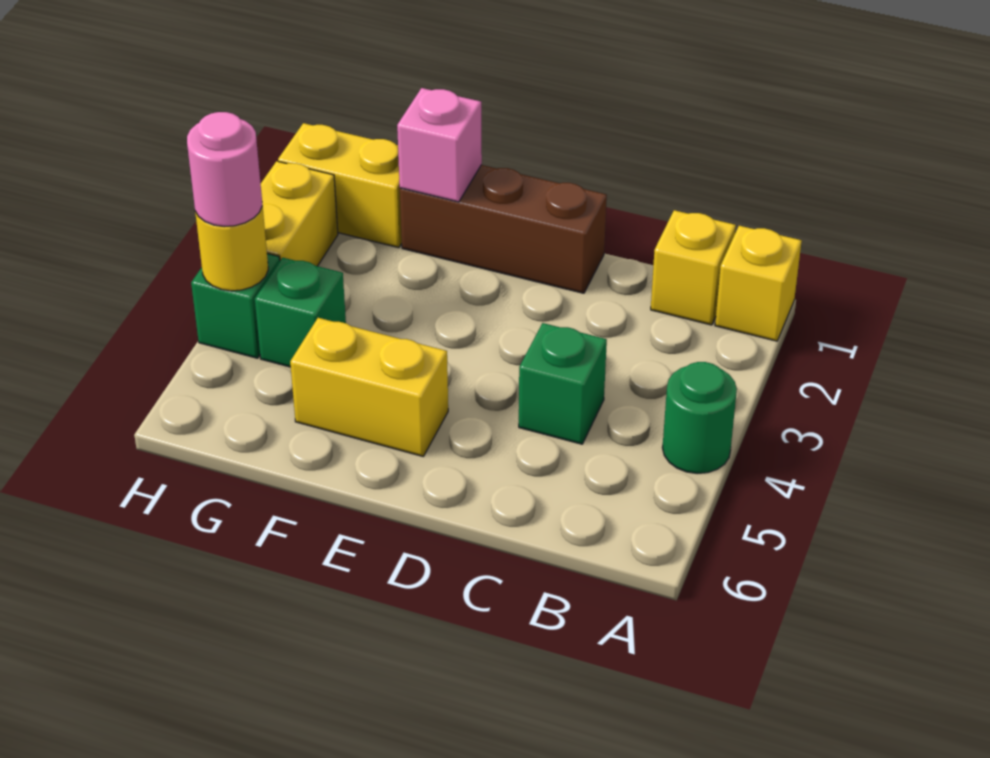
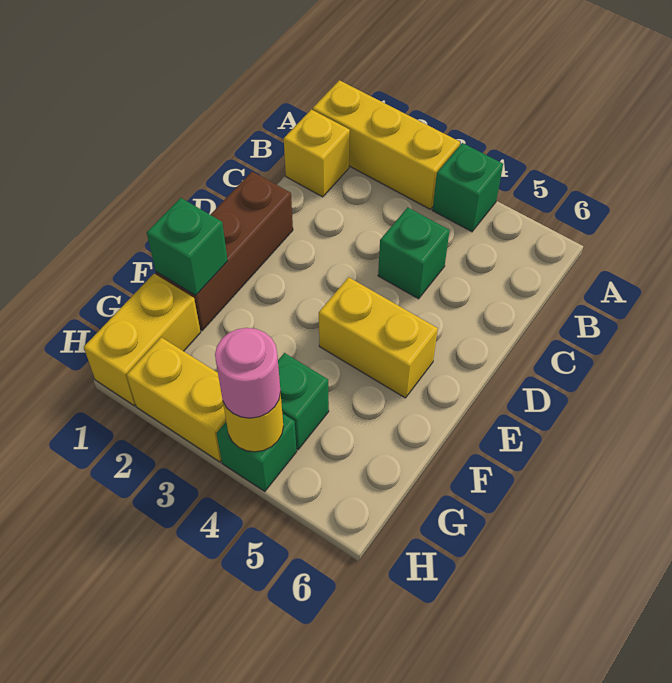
yellow brick A1 level 1 -> yellow brick A1:A3 level 1
green round brick A4 level 1 -> green brick A4 level 1
yellow brick E5:F5 level 1 -> yellow brick E4:E5 level 1
pink brick F1 level 2 -> green brick F1 level 2

